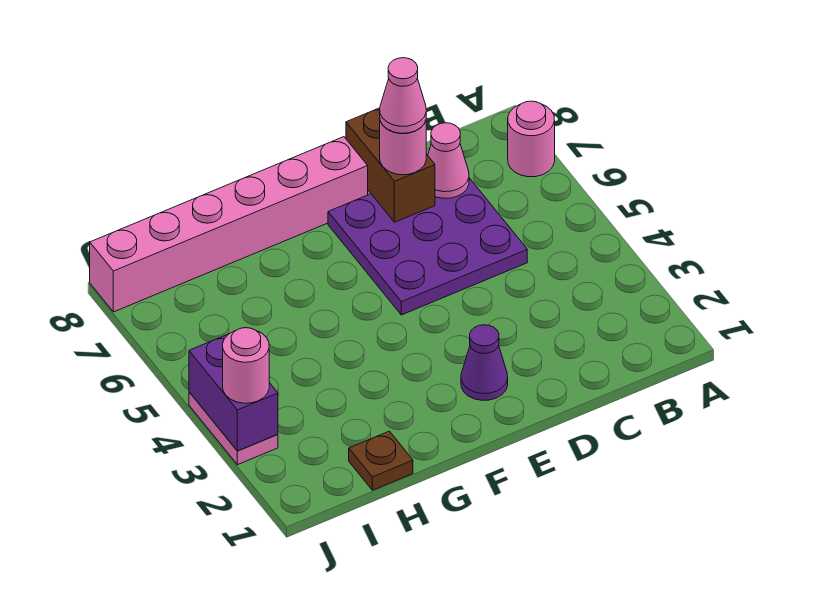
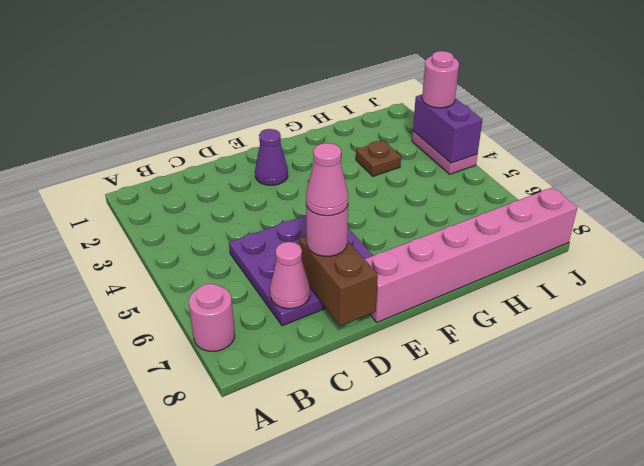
brown plate H1 level 1 -> brown plate H3 level 1

